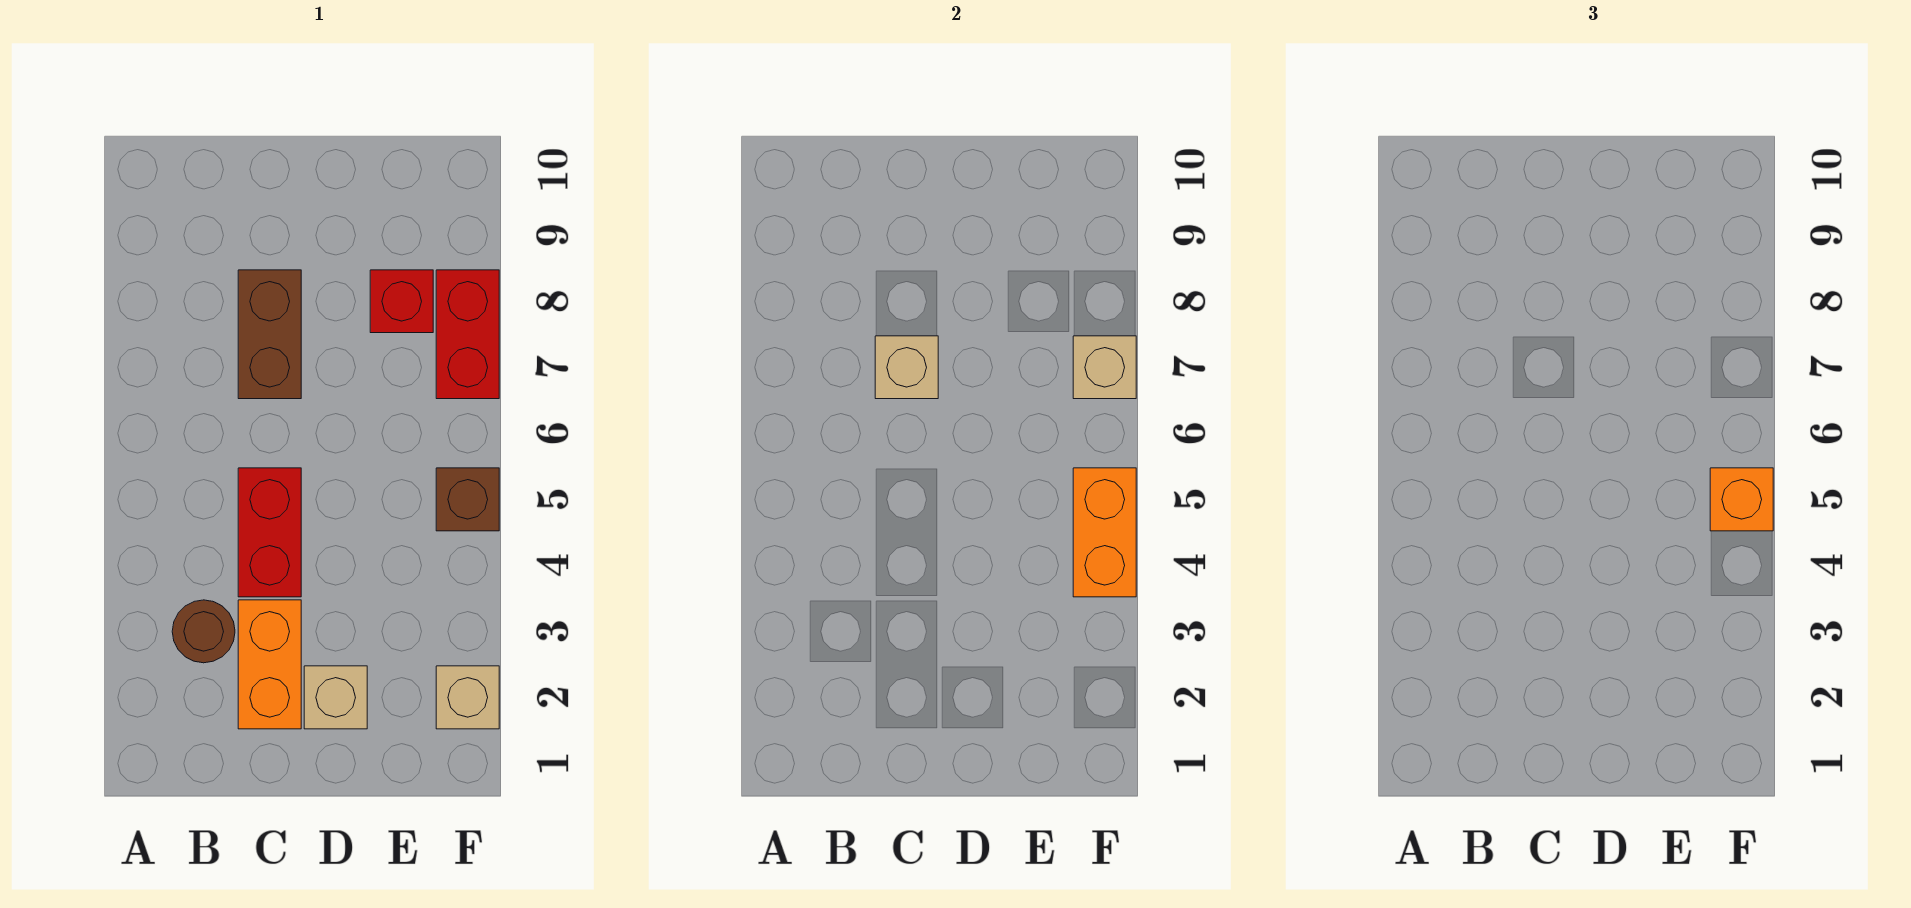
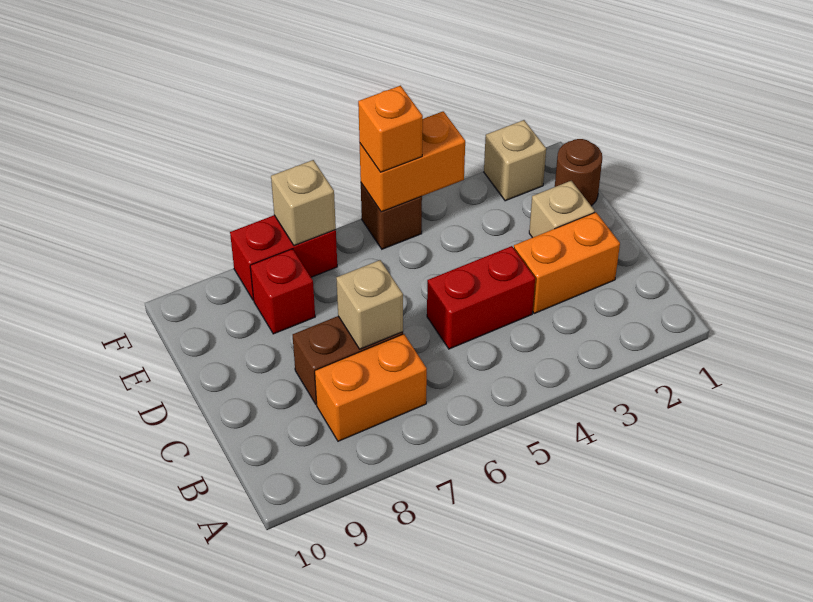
brown round brick B3 level 1 -> brown round brick E1 level 1
none -> orange brick B7:B8 level 1

